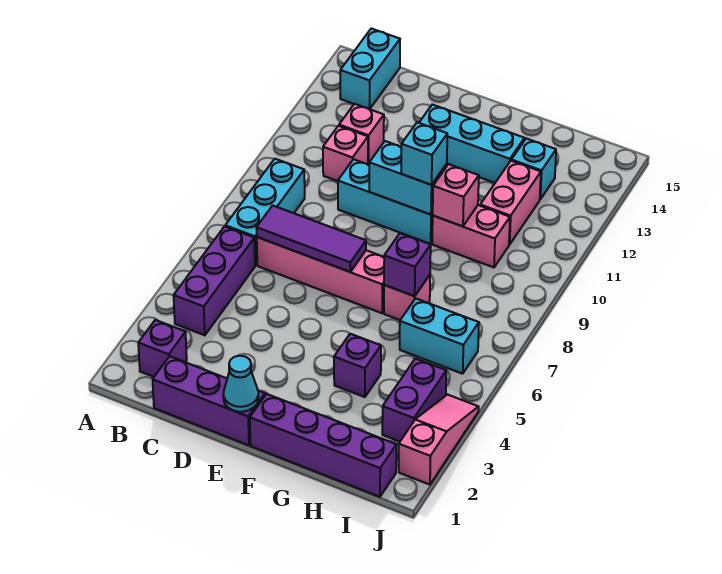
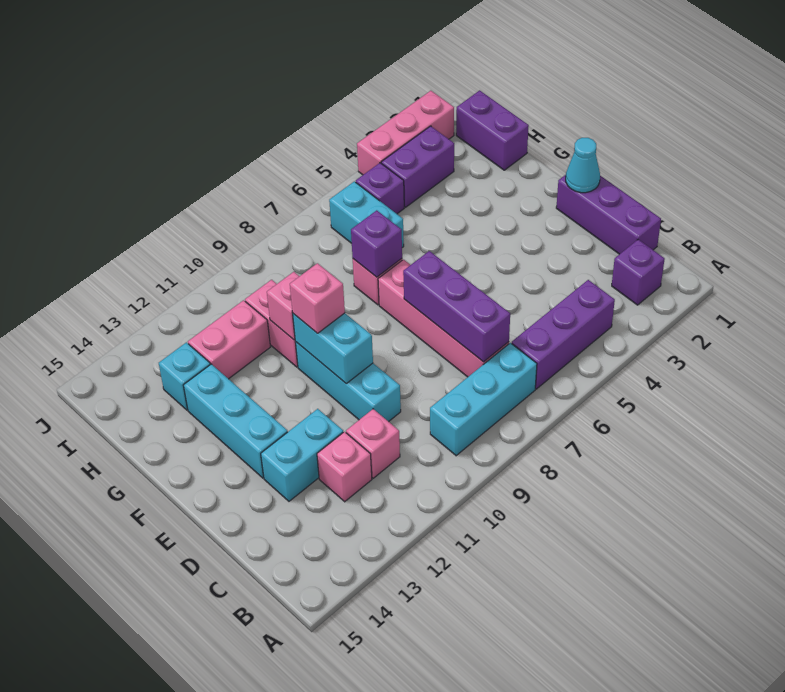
cyan brick B14:B15 level 1 -> cyan brick D12:D13 level 1
purple tile C7:E7 level 2 -> purple brick C7:E7 level 2
purple brick F1:I1 level 1 -> purple brick H1:I1 level 1
cyan brick F10 level 3 -> pink brick F10 level 3
purple brick G4 level 1 -> purple brick I5 level 1
pink slope J2:J4 level 1 top 2 -> pink brick J2:J4 level 1

